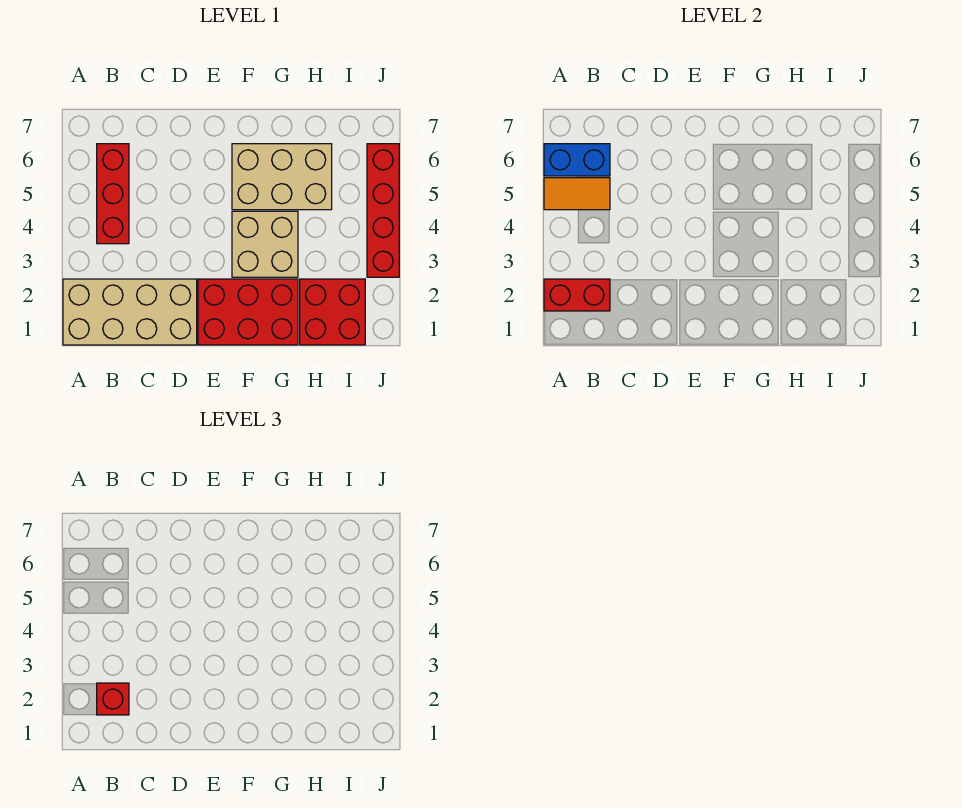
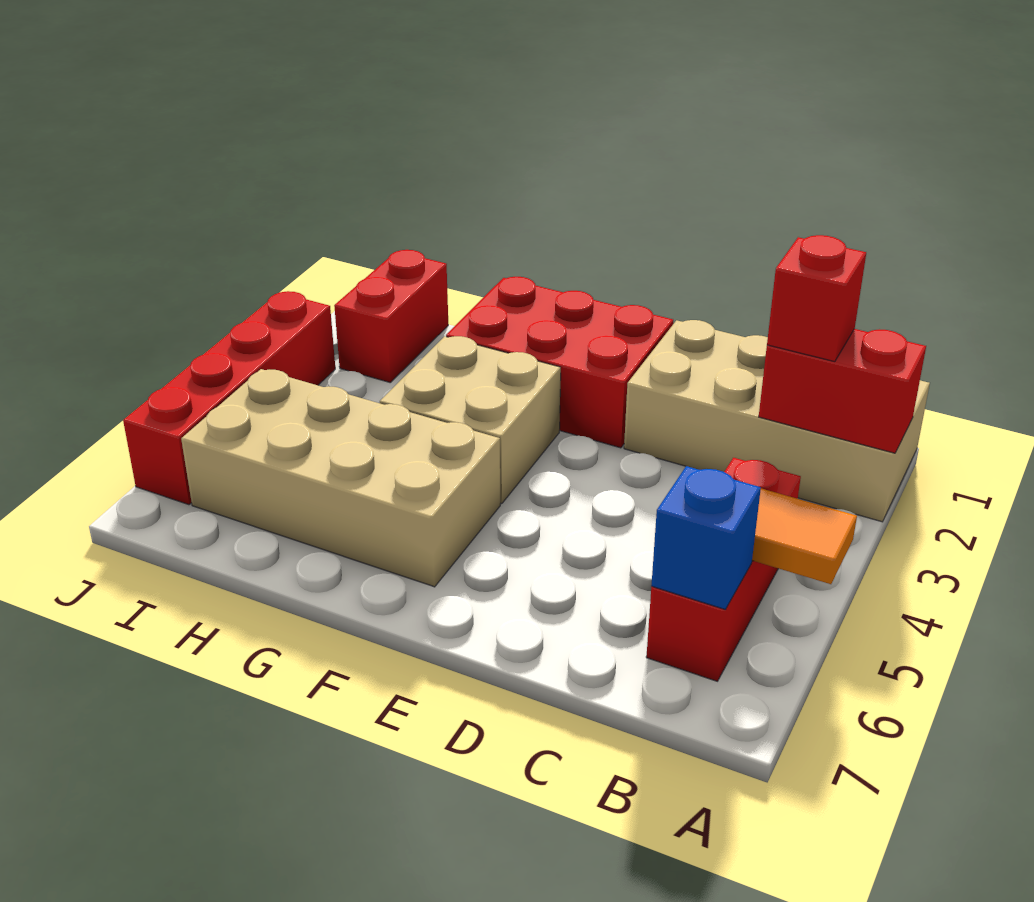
blue brick A6:B6 level 2 -> blue brick B6 level 2
tan brick F5:H6 level 1 -> tan brick F5:I6 level 1
red brick H1:I2 level 1 -> red brick I1:I2 level 1

